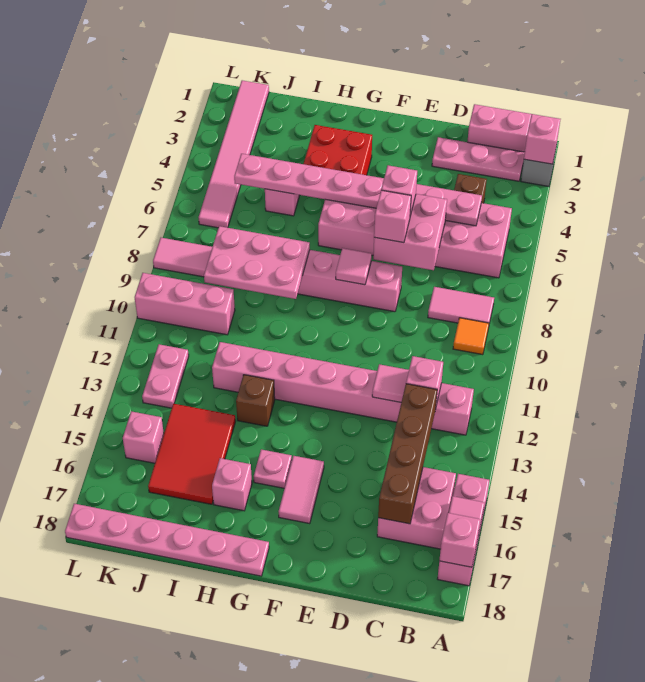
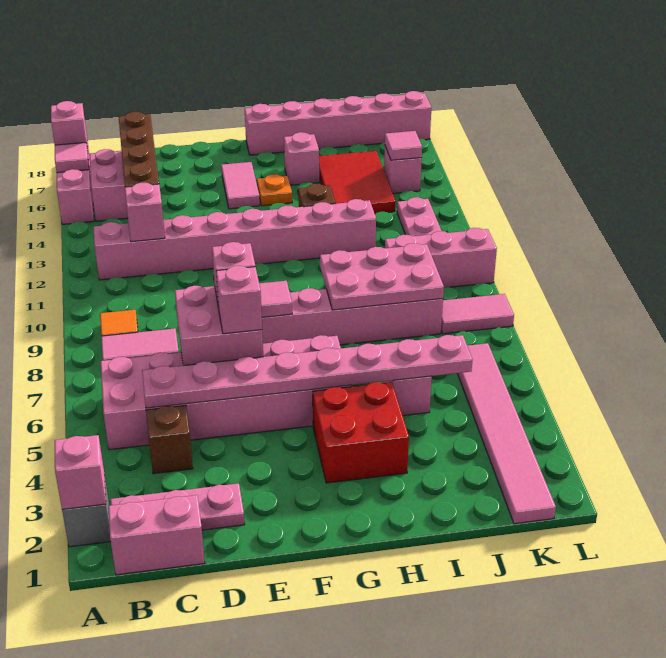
pink tile D12 level 2 -> pink tile K15 level 2
pink plate G15 level 1 -> orange plate G15 level 1
pink plate G18:L18 level 1 -> pink brick G18:L18 level 1

